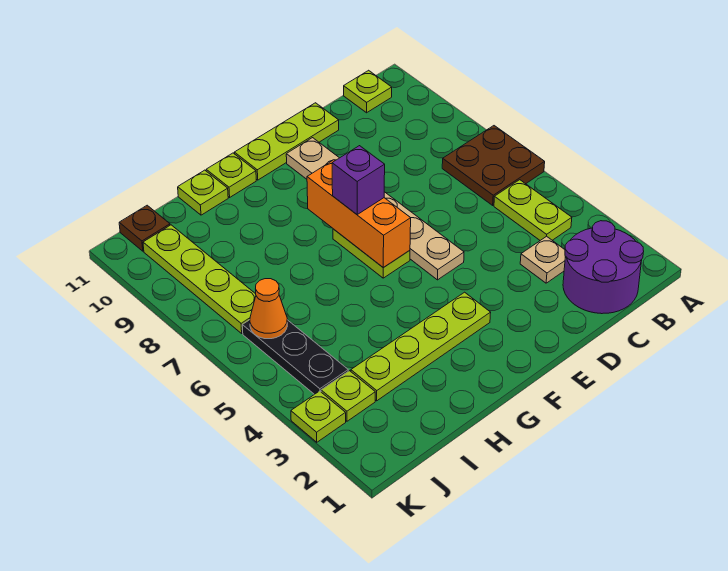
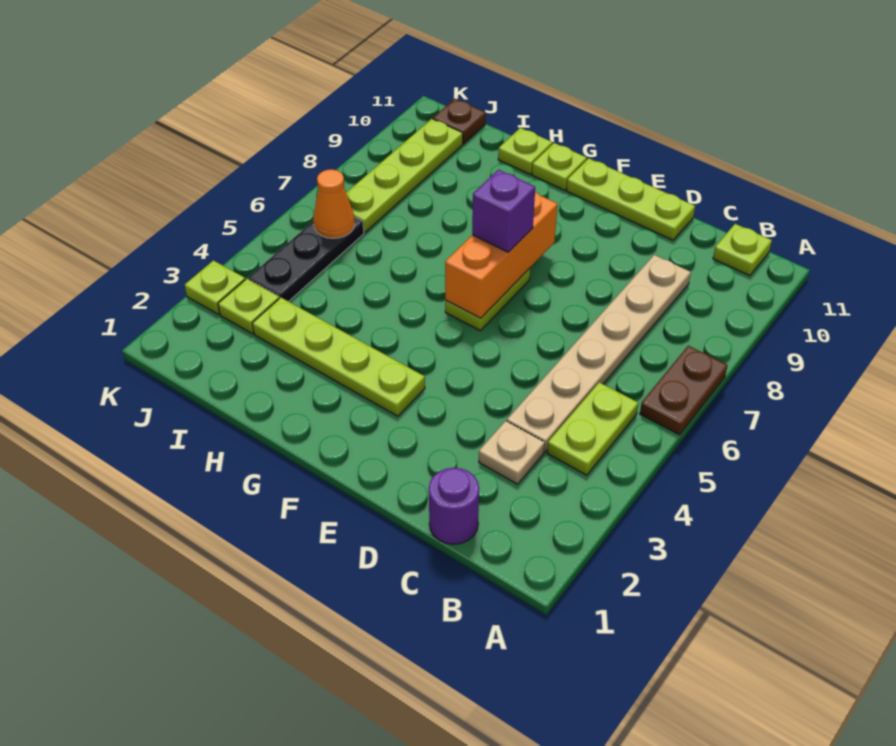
brown plate A6:B7 level 1 -> brown plate A6:A7 level 1
purple round brick B1:C2 level 1 -> purple round brick C1 level 1
tan plate E5:E10 level 1 -> tan plate C4:C9 level 1

